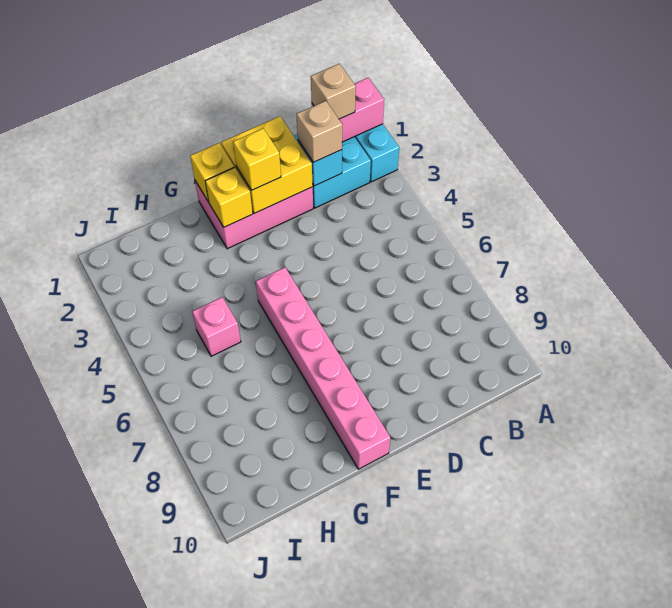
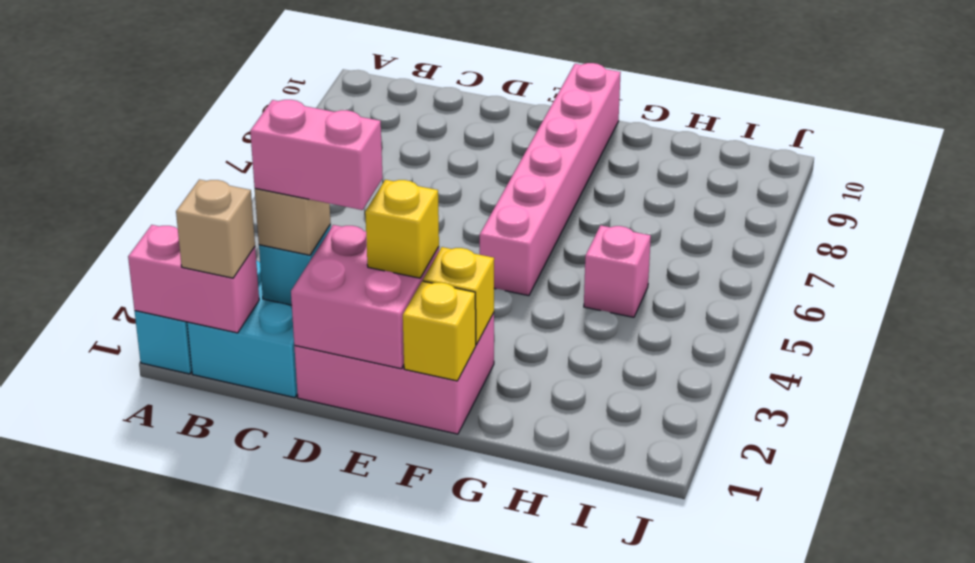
none -> pink brick C2:D2 level 4
yellow brick D1:E2 level 2 -> pink brick D1:E2 level 2

